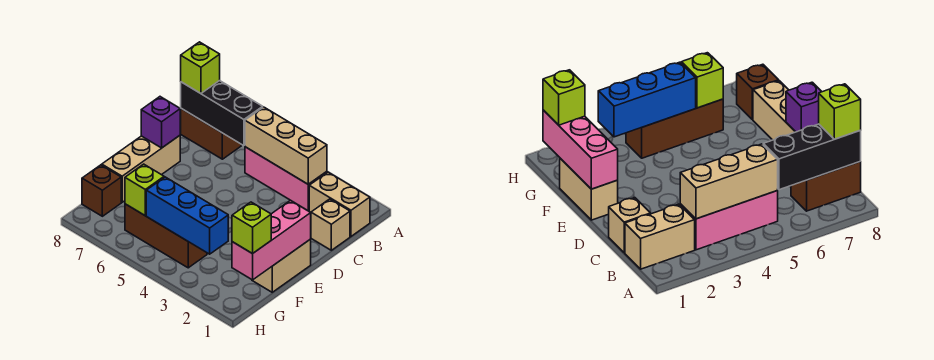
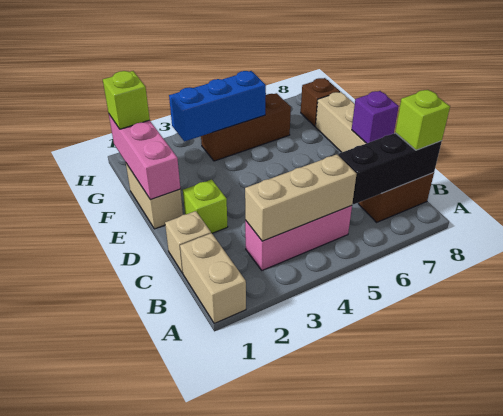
tan brick B1:B2 level 1 -> tan brick A1:B1 level 1
lime brick G6 level 2 -> lime brick D2 level 1

